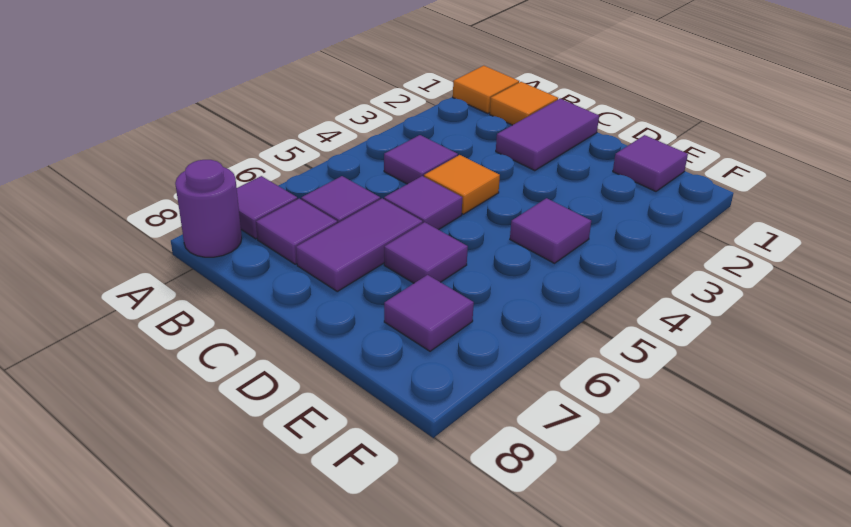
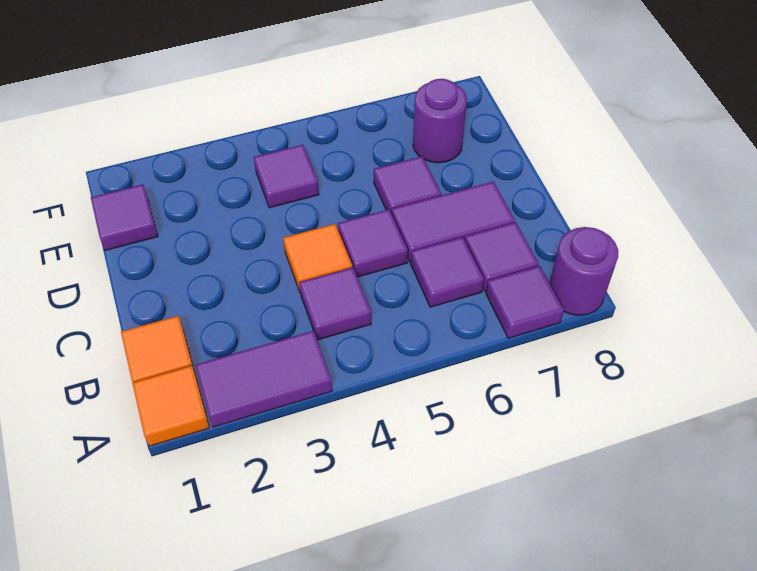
purple tile C1:C2 level 1 -> purple tile A2:A3 level 1
purple tile E7 level 1 -> purple round brick E7 level 1

